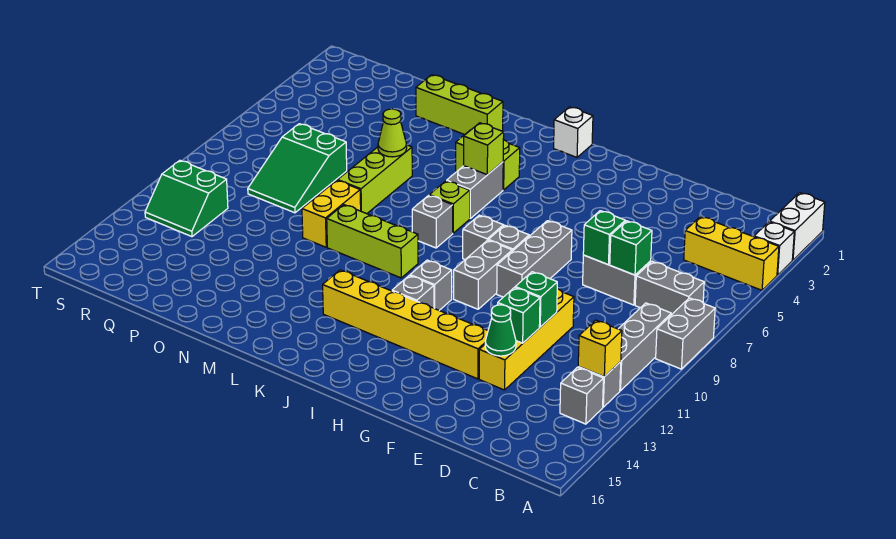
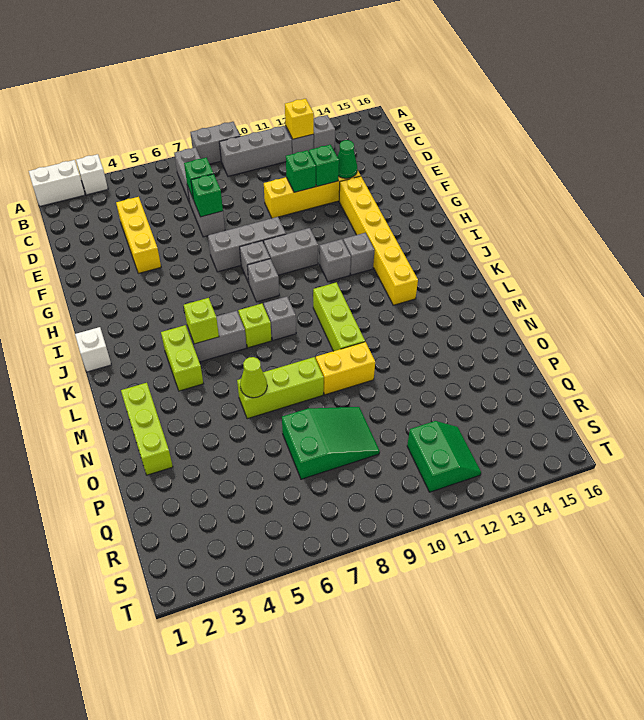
yellow brick A4:C4 level 1 -> yellow brick D4:F4 level 1

